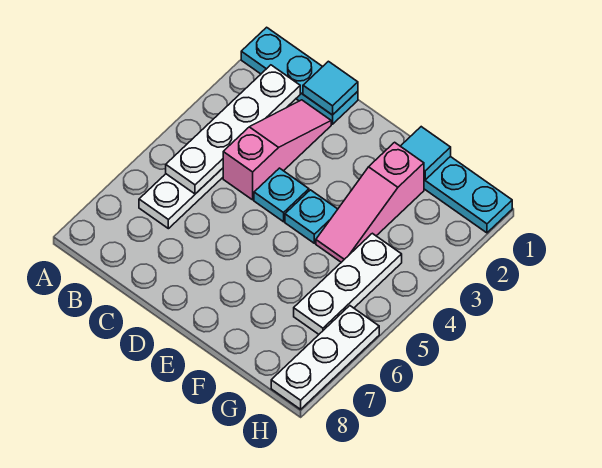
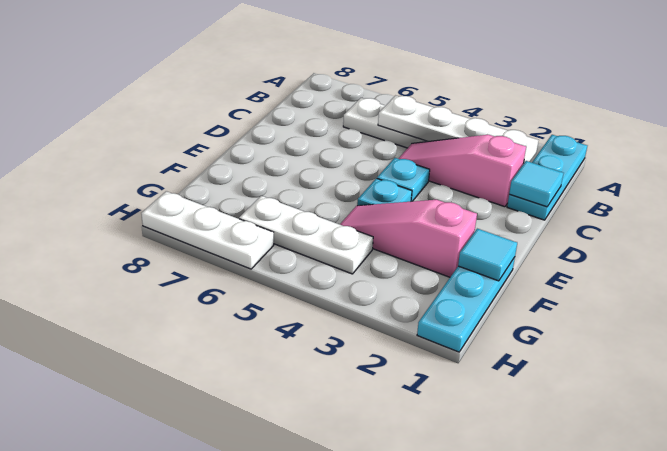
pink slope C2:C4 level 1 top 4 -> pink slope C2:C4 level 1 top 2

